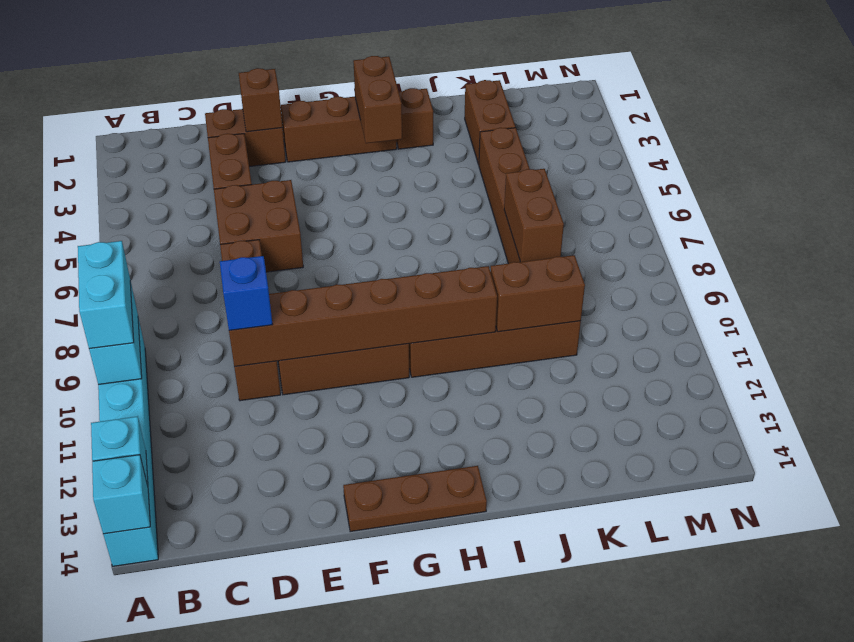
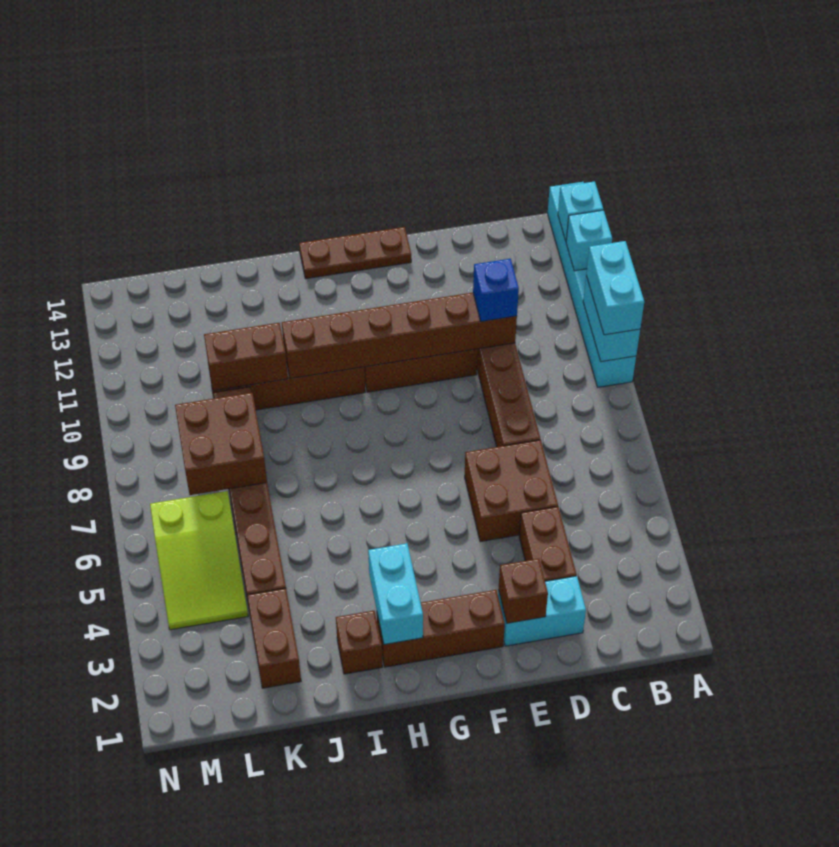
cyan brick A14 level 2 -> cyan brick A12 level 2
brown brick D2:E2 level 1 -> cyan brick D2:E2 level 1
brown brick H2:H3 level 2 -> cyan brick H2:H3 level 2
brown brick K7:K8 level 2 -> brown brick K7:L8 level 2
none -> lime slope L4:M6 level 1 top 6

